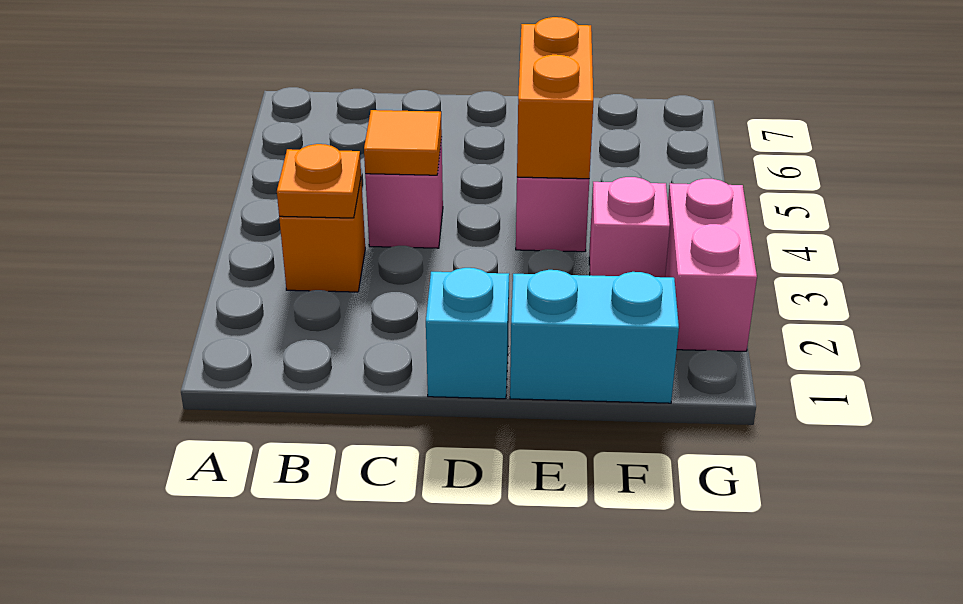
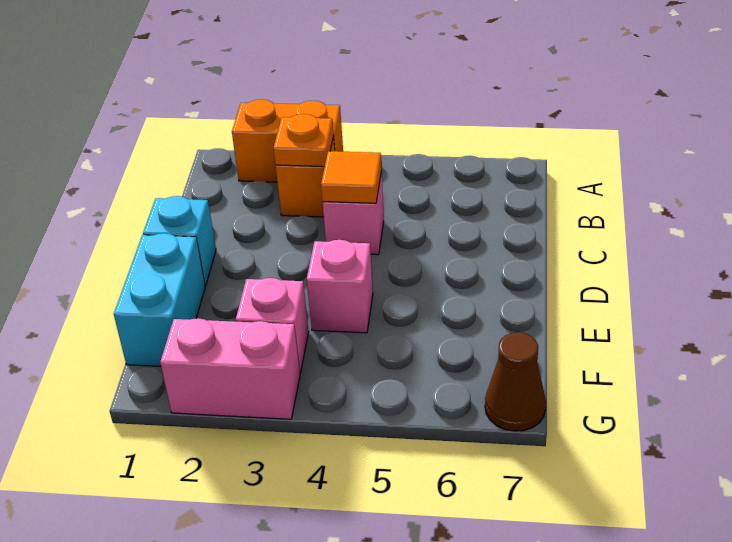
orange brick E4:E5 level 2 -> orange brick A2:A3 level 1
none -> brown cone G7 level 1

